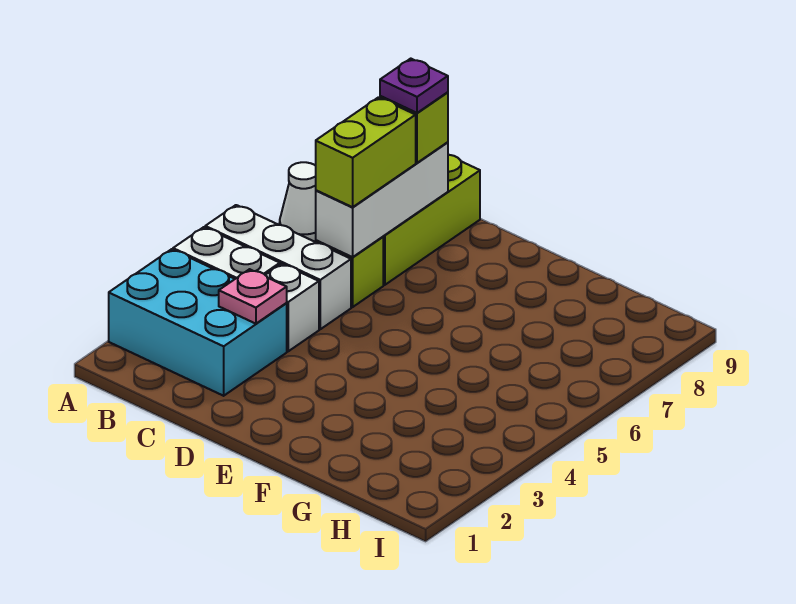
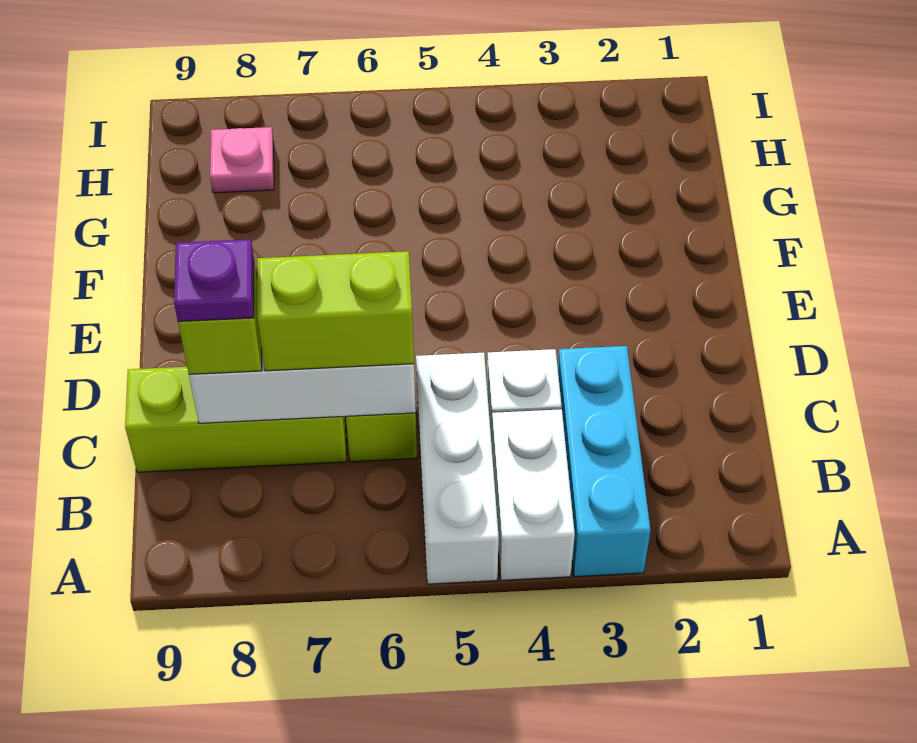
cyan brick A2:C3 level 1 -> cyan brick A3:C3 level 1
white cone A7 level 1 -> none
pink plate C3 level 2 -> pink plate H8 level 1

